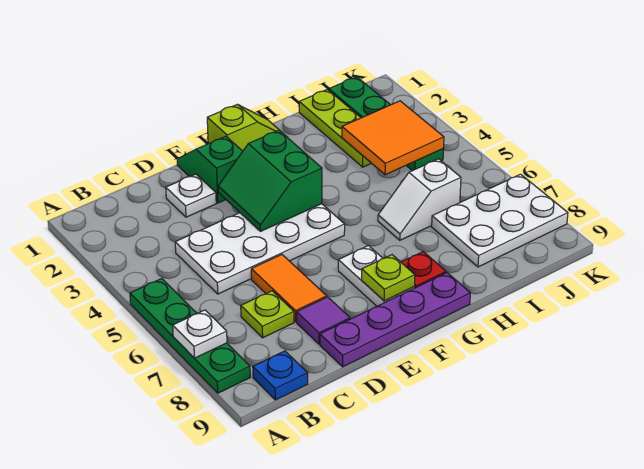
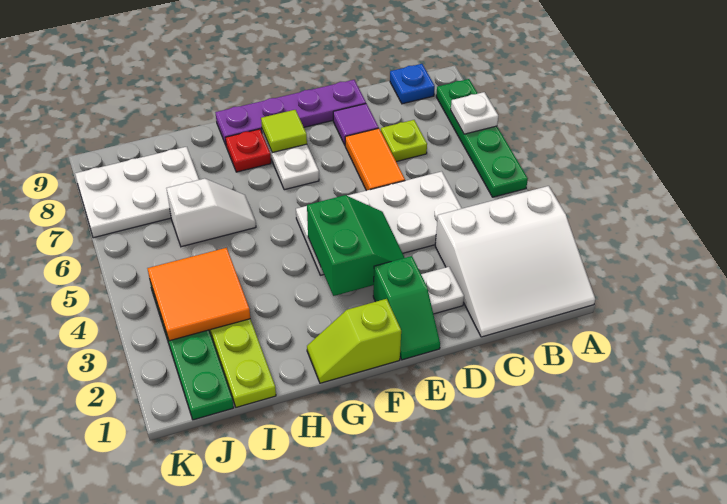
none -> white slope A1:C3 level 1 top 3
lime plate F8 level 2 -> lime tile F8 level 2

